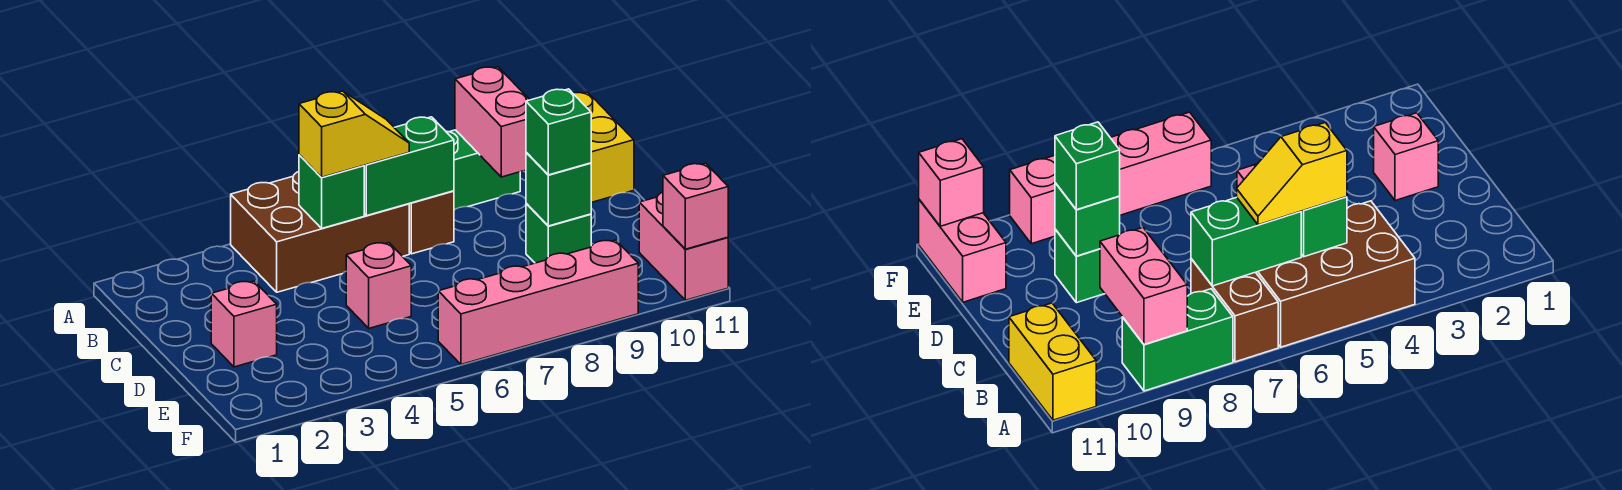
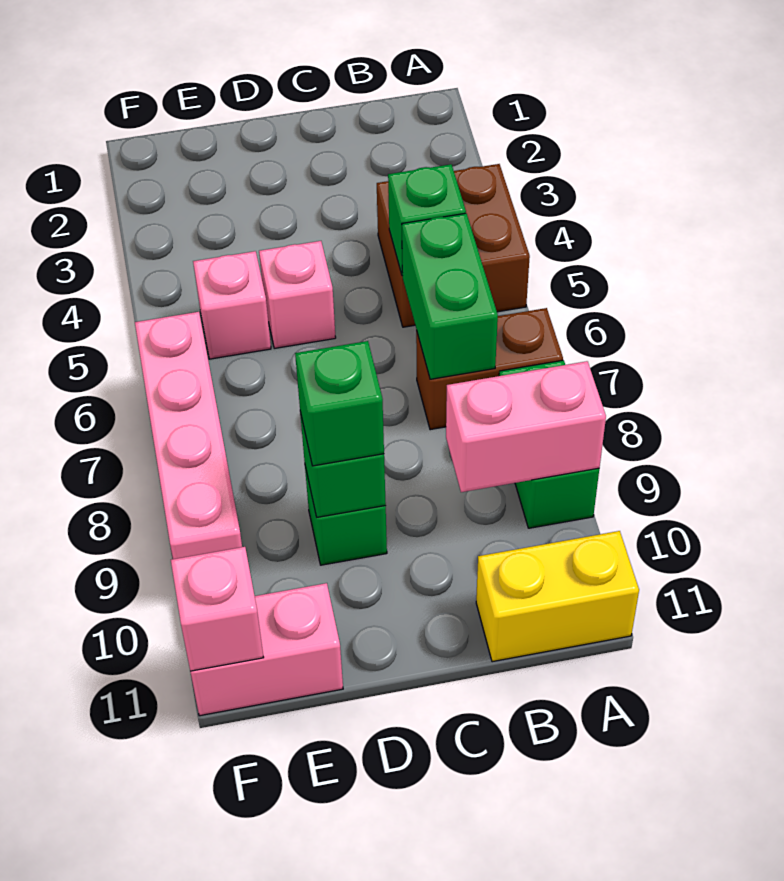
brown brick A4:B6 level 1 -> brown brick A4:B5 level 1
yellow slope B5:B6 level 3 top 5 -> none
pink brick D2 level 1 -> pink brick E5 level 1

